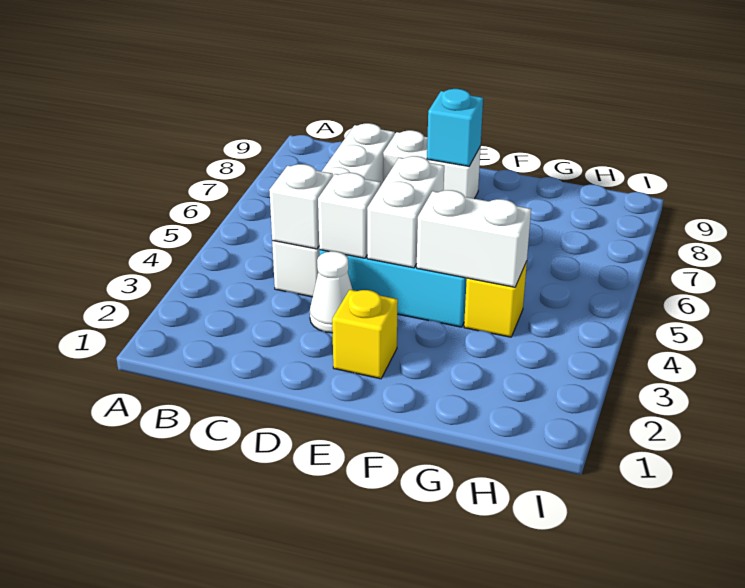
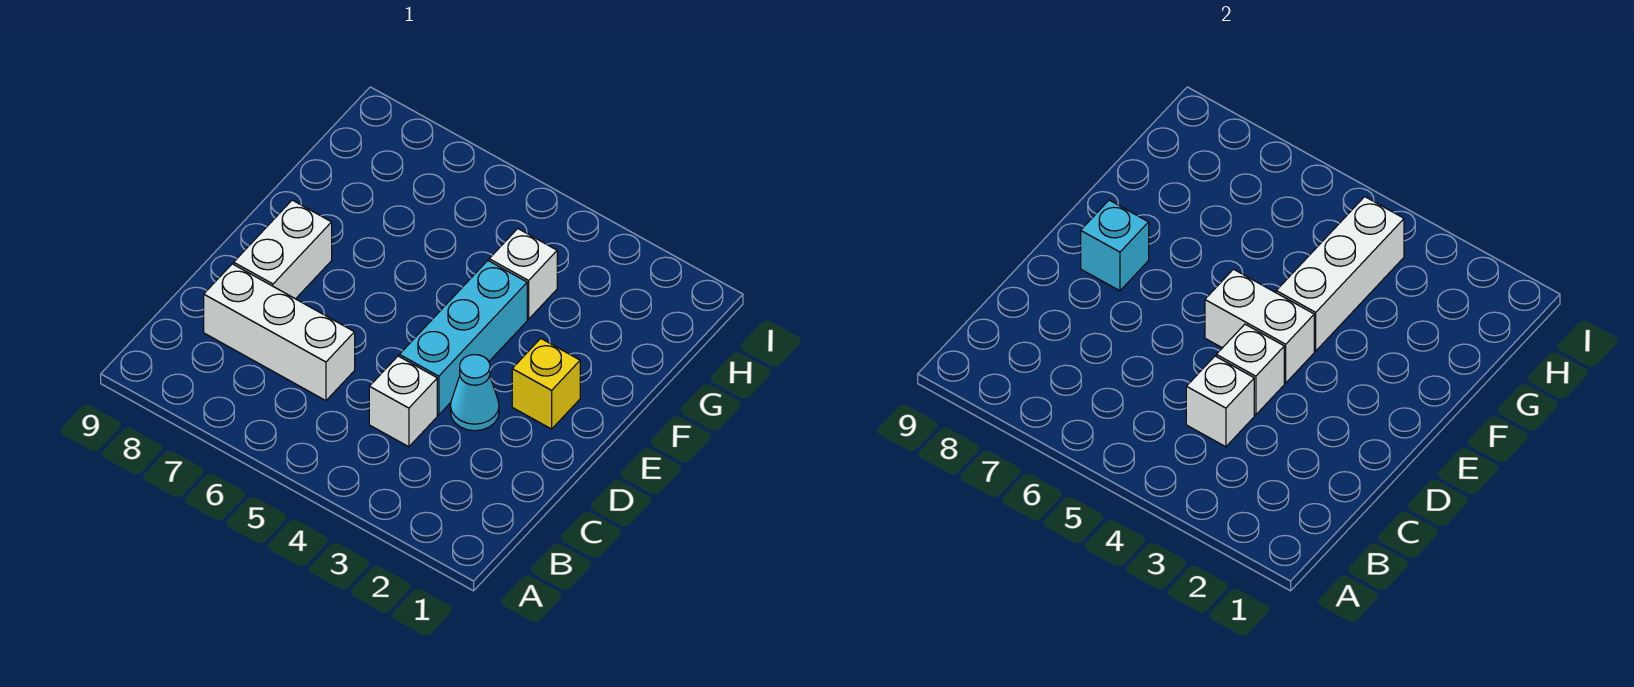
white cone D3 level 1 -> cyan cone D3 level 1
white brick F4:G4 level 2 -> white brick F4:H4 level 2
yellow brick G4 level 1 -> white brick G4 level 1

